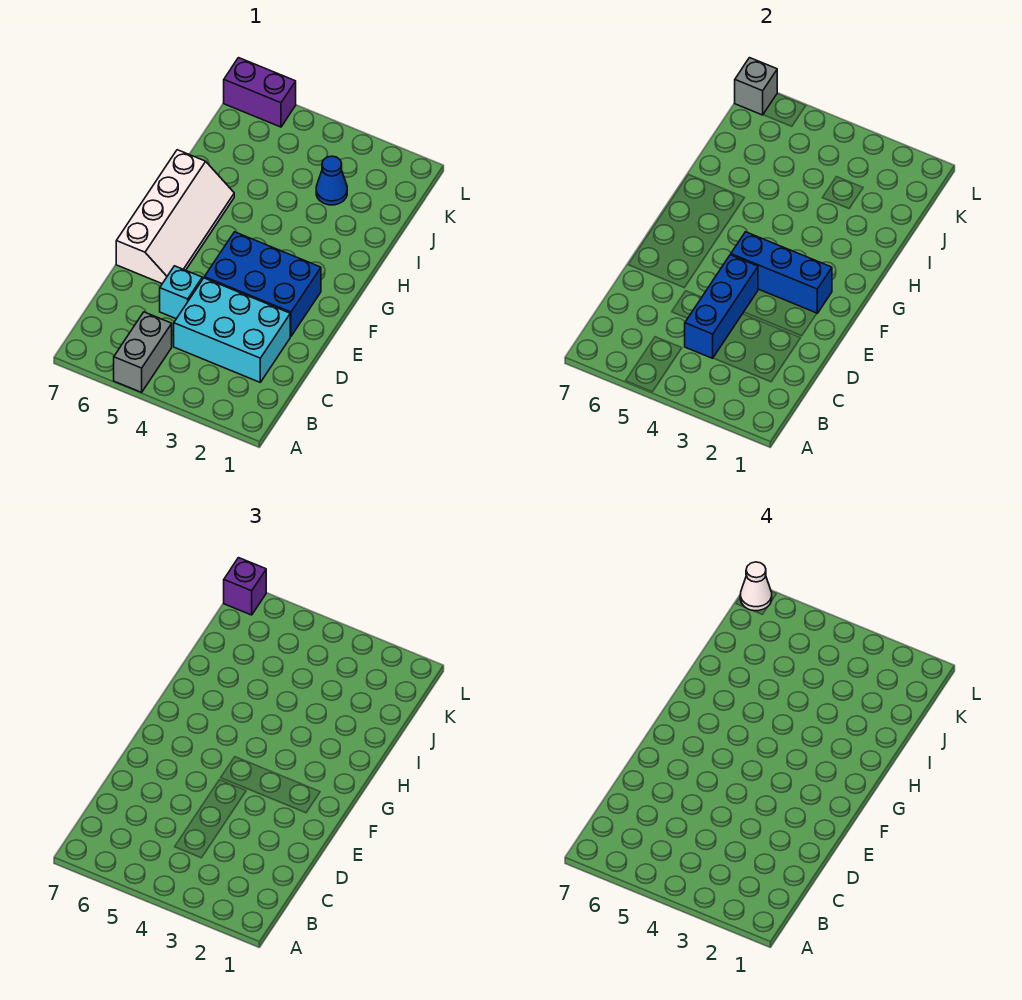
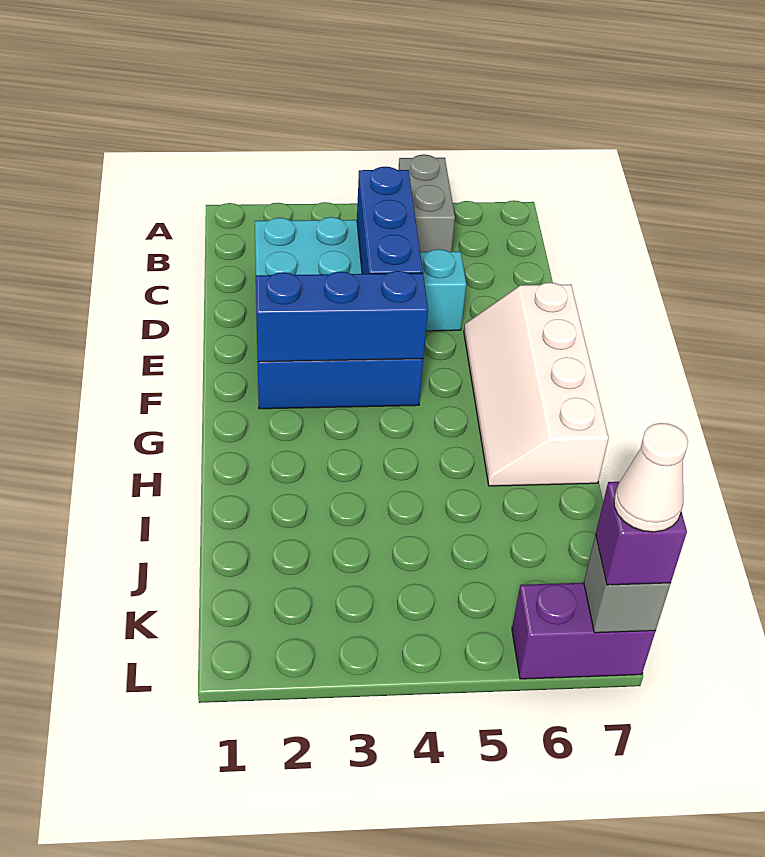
blue cone J3 level 1 -> none

